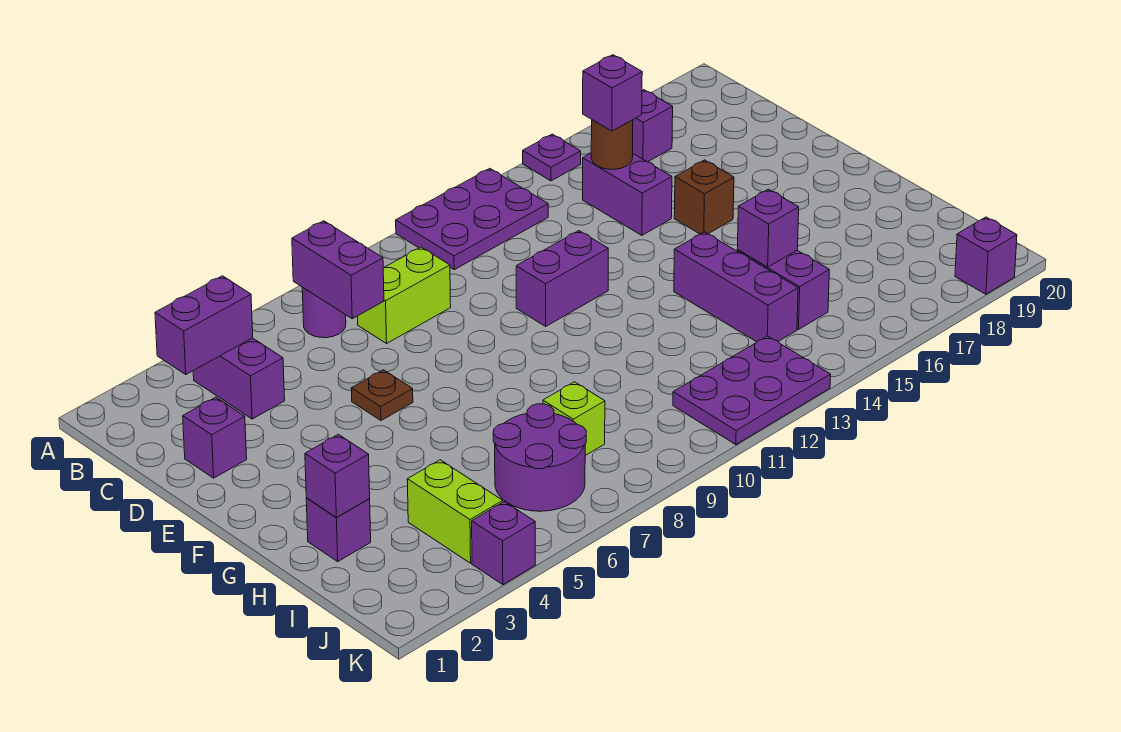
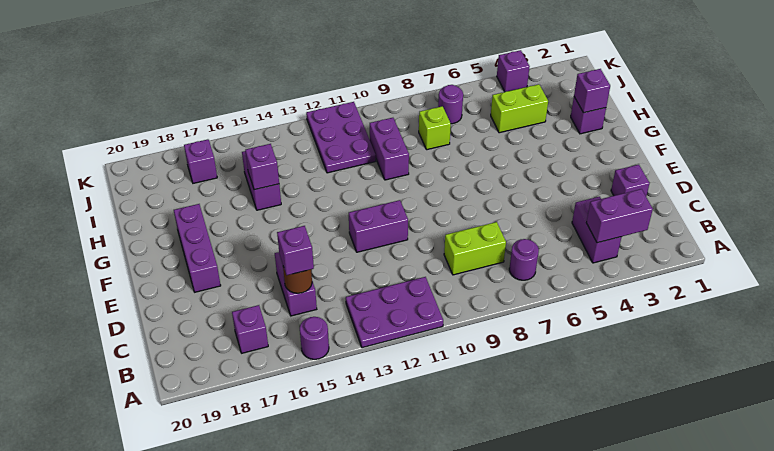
purple plate A15 level 1 -> purple round brick A15 level 1
purple brick B7:C7 level 2 -> purple brick H10:I10 level 1
brown plate E6 level 1 -> none
brown brick E16 level 1 -> none
purple brick G14:I14 level 1 -> purple brick E18:G18 level 1
lime brick I4:J4 level 1 -> lime brick I4:I5 level 1
purple round brick I6:J7 level 1 -> purple round brick J7 level 1
purple plate J11:K13 level 1 -> purple plate I11:K12 level 1
purple brick K19 level 1 -> purple brick J17 level 1

